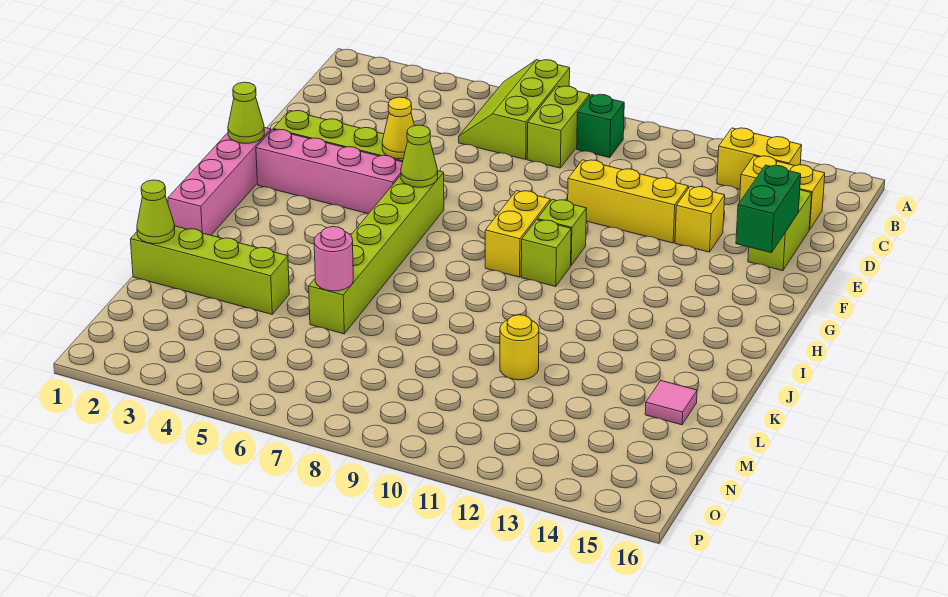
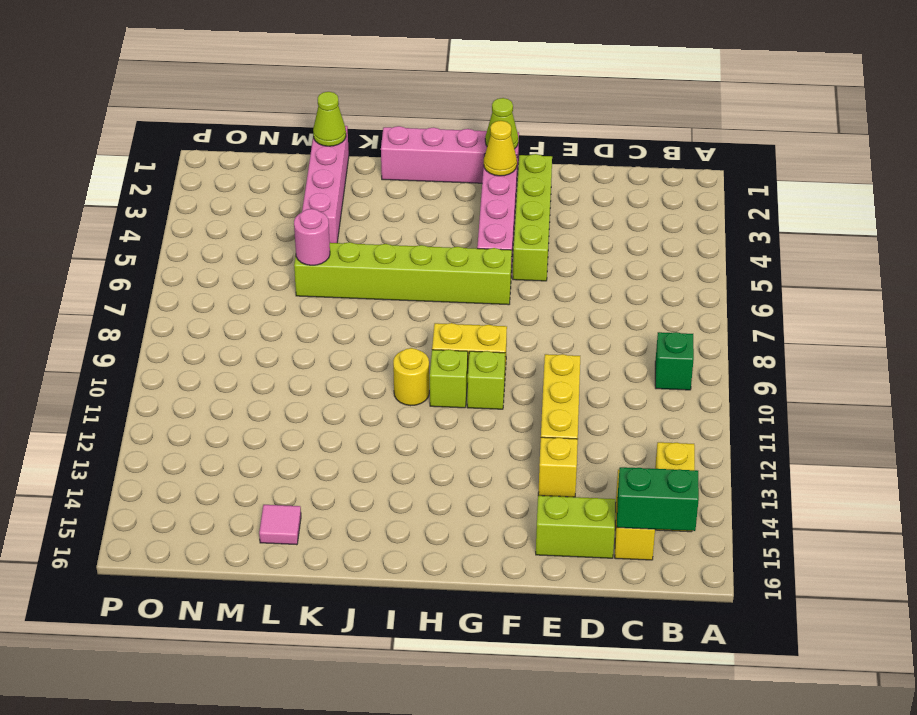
lime slope A6:C7 level 1 top 7 -> none
lime brick B8:C8 level 1 -> none
green brick E15:F15 level 2 -> green brick B15:C15 level 2
yellow cone F5 level 2 -> yellow cone G2 level 2
lime cone G6 level 2 -> none
lime brick L1:L4 level 1 -> pink brick L1:L4 level 1
yellow round brick L11 level 1 -> yellow round brick I10 level 1

